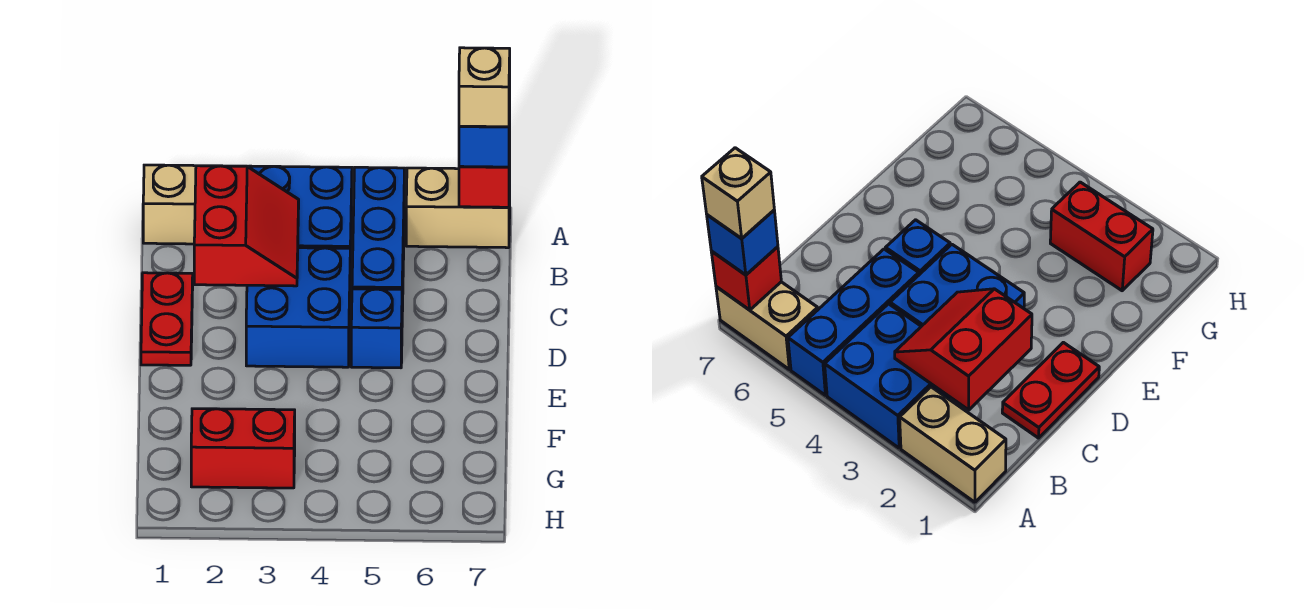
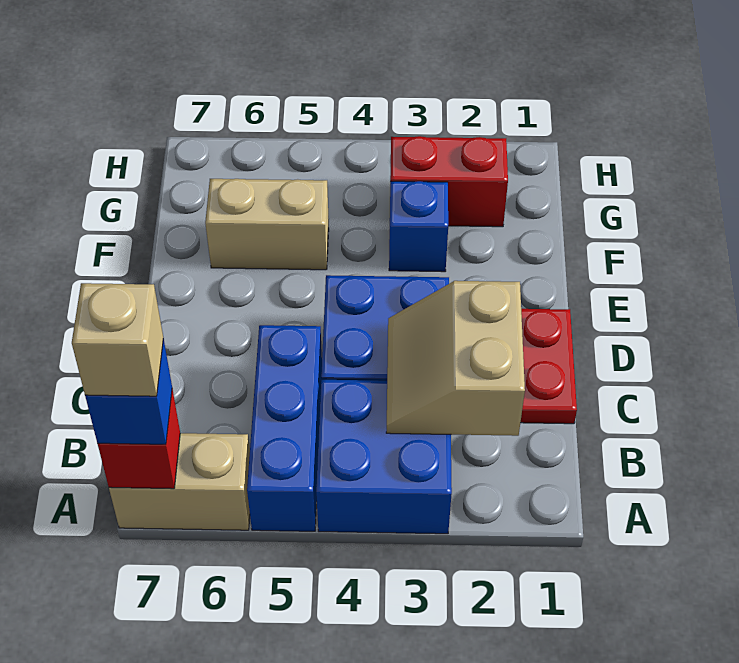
tan brick A1:A2 level 1 -> tan brick F5:F6 level 1
red slope B2:C3 level 2 top 2 -> tan slope B2:C3 level 2 top 2
blue brick D5 level 1 -> blue brick F3 level 1

